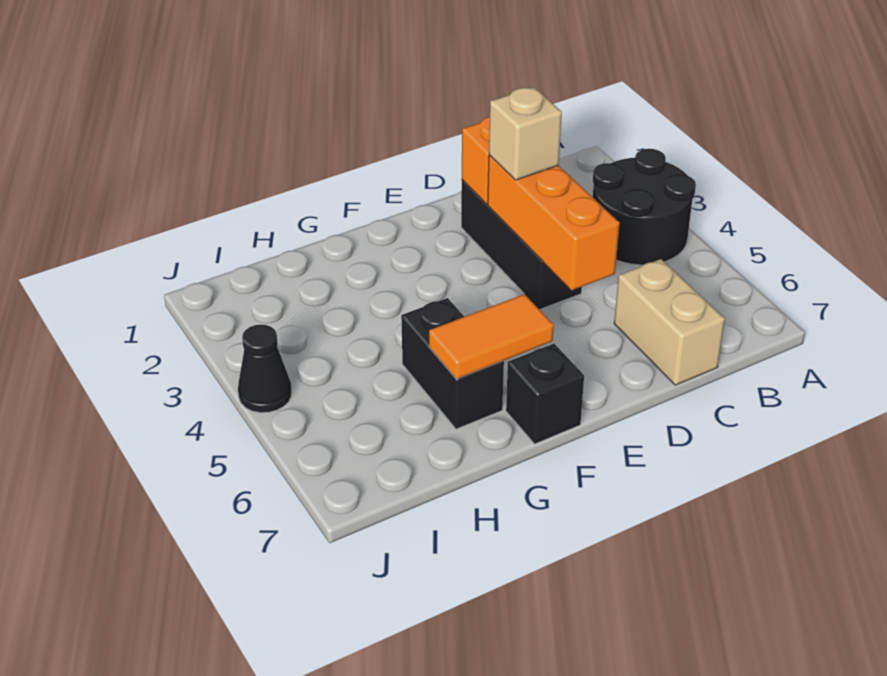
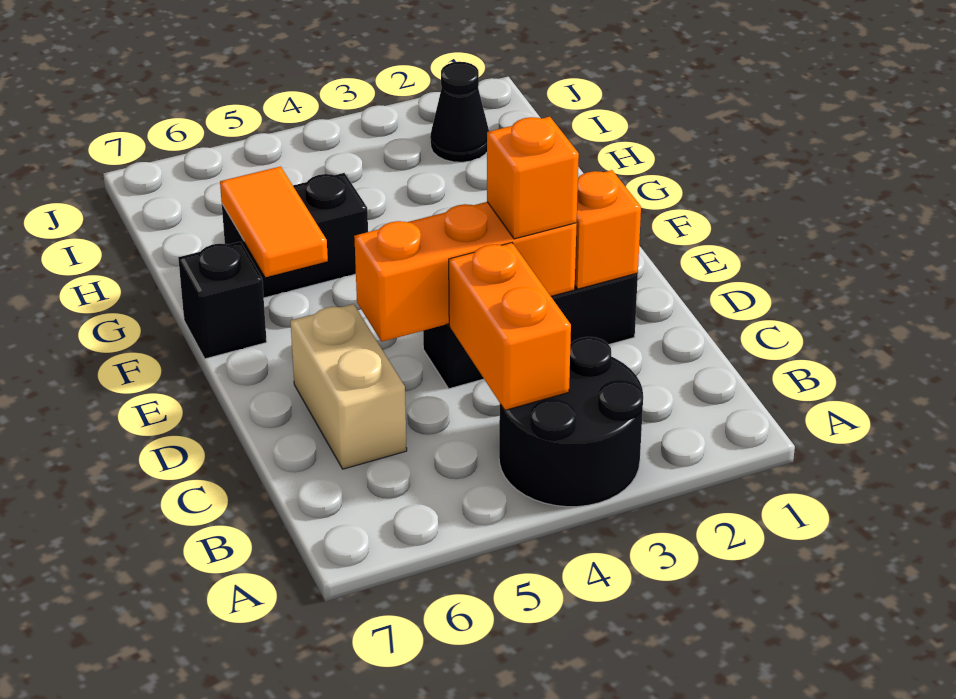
none -> orange brick B4:C4 level 2
tan brick C6:C7 level 1 -> tan brick C6:D6 level 1
tan brick D3 level 3 -> orange brick D3 level 3
black cone J4 level 1 -> black cone I2 level 1

